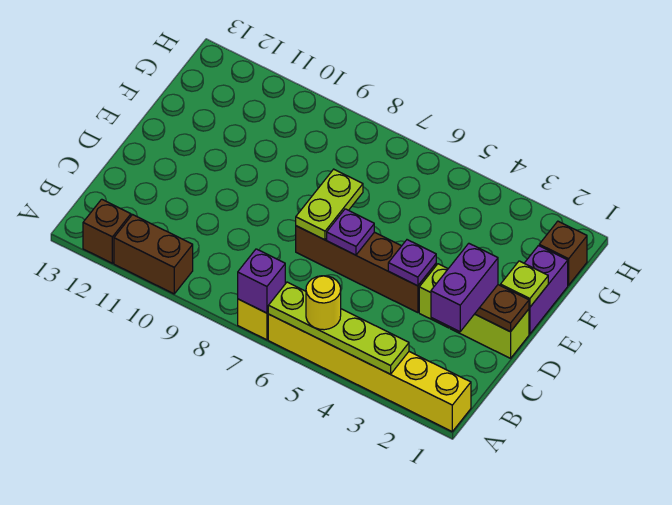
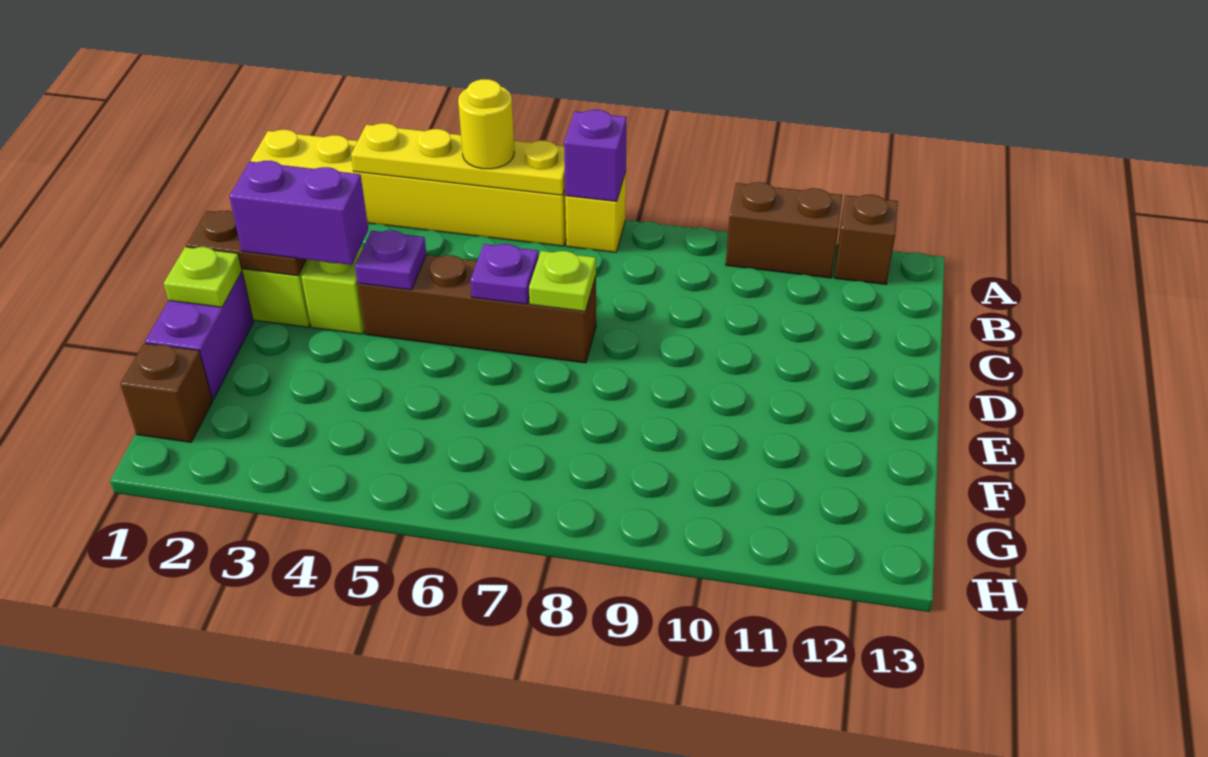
lime plate A3:A6 level 2 -> yellow plate A3:A6 level 2
purple brick C2:D2 level 3 -> purple brick D2:D3 level 3
lime plate D7:E7 level 2 -> lime plate D7 level 2

